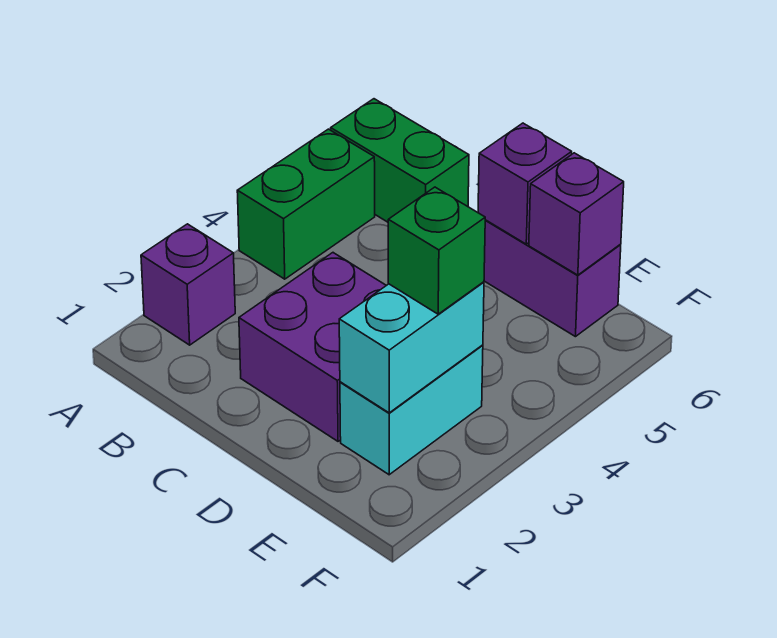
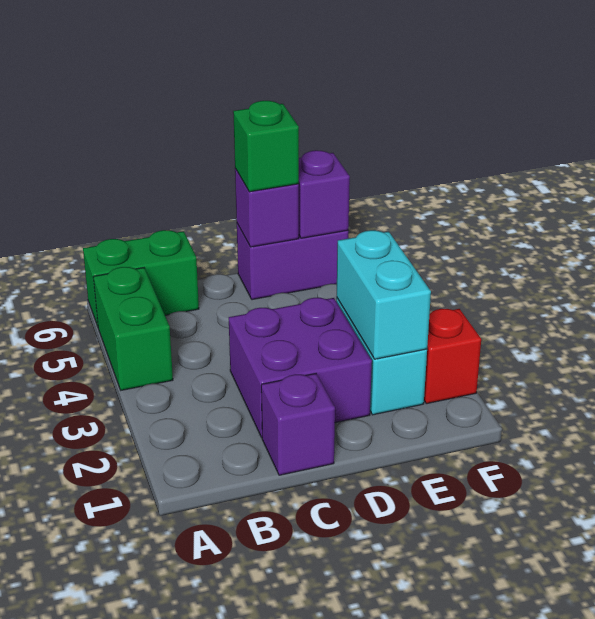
purple brick A2 level 1 -> purple brick C1 level 1
green brick E3 level 3 -> green brick D6 level 3
none -> red brick F2 level 1

